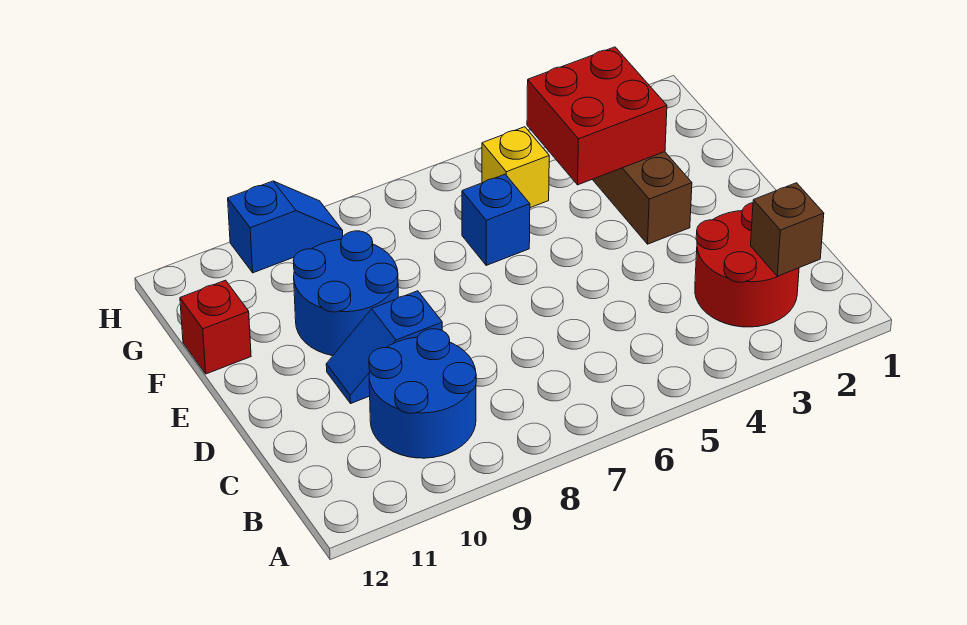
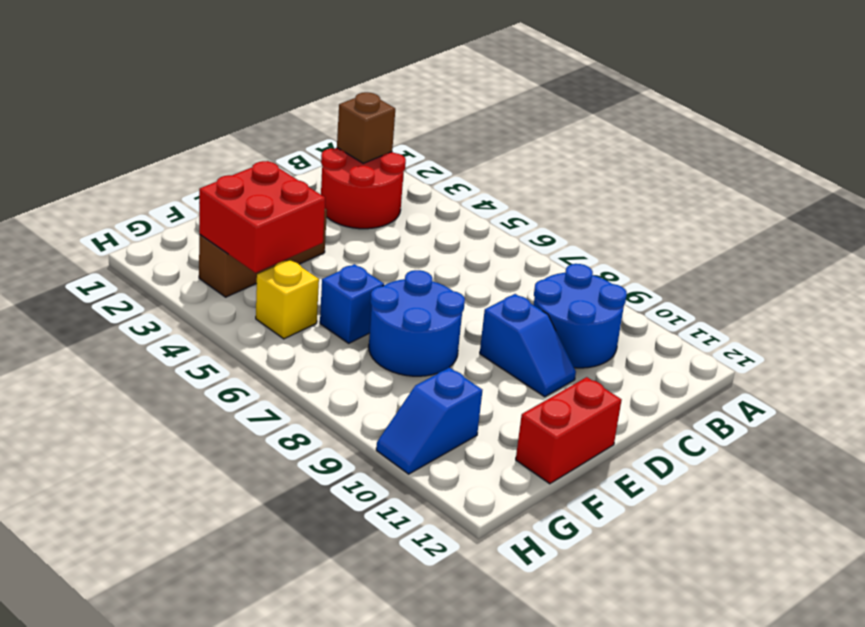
blue round brick E9:F10 level 1 -> blue round brick E7:F8 level 1
red brick F12 level 1 -> red brick E12:F12 level 1
blue slope H9:H10 level 1 top 10 -> blue slope G10:H10 level 1 top G

